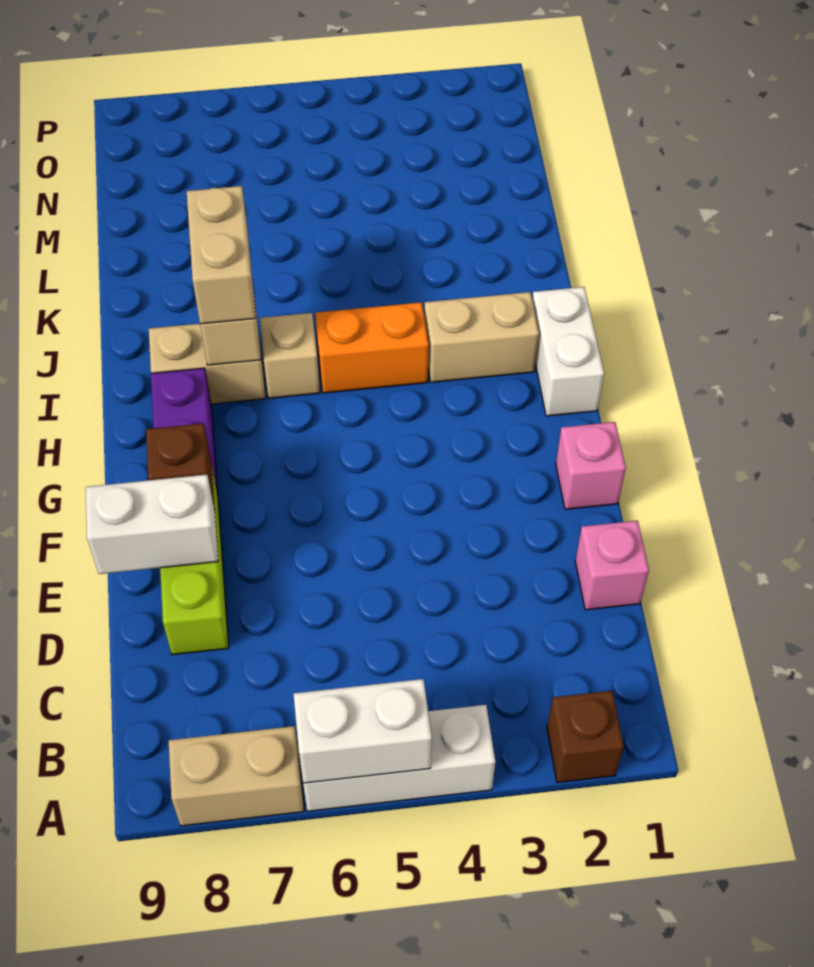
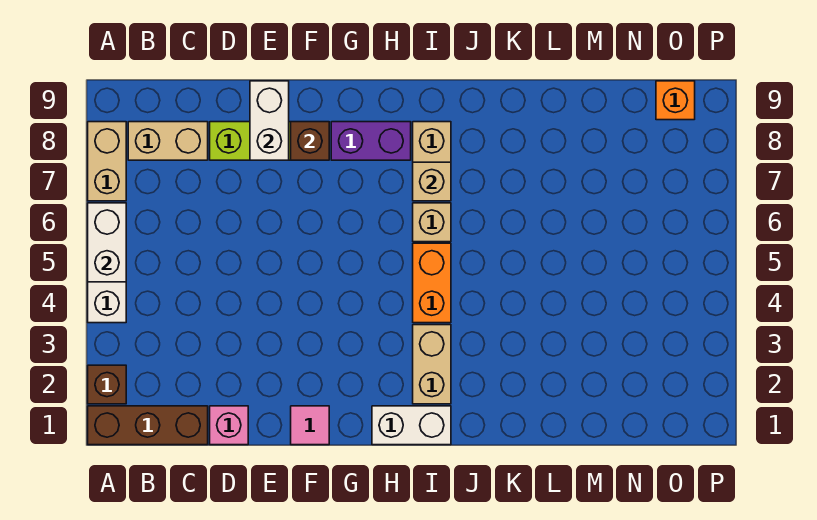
none -> brown brick A1:C1 level 1
pink brick F1 level 1 -> pink tile F1 level 1
tan brick I7:J7 level 3 -> tan brick B8:C8 level 1
none -> orange brick O9 level 1

